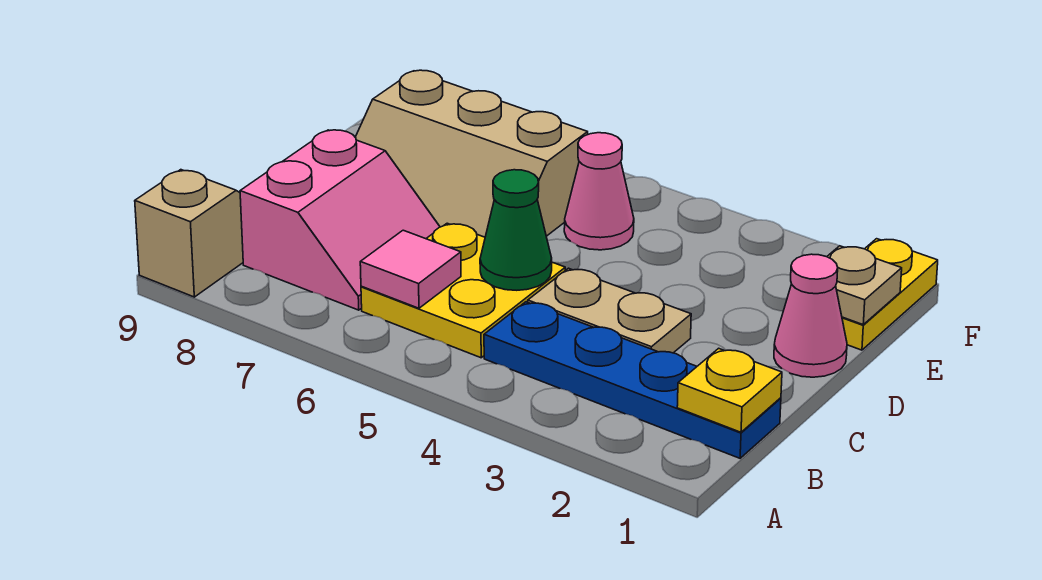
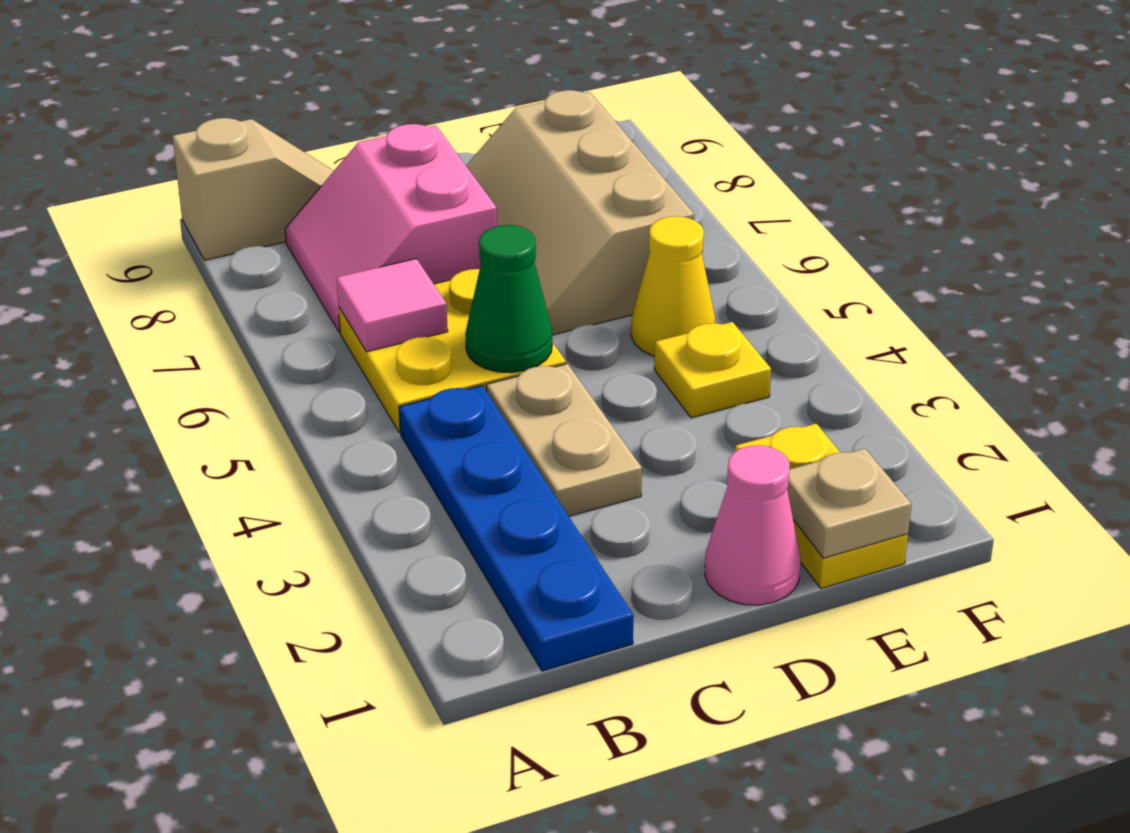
yellow plate B1 level 2 -> yellow plate E4 level 1
pink slope B7:C8 level 1 top 8 -> pink slope B7:C8 level 1 top C
yellow plate E1:F1 level 1 -> yellow plate E1:E2 level 1
pink cone E5 level 1 -> yellow cone E5 level 1

